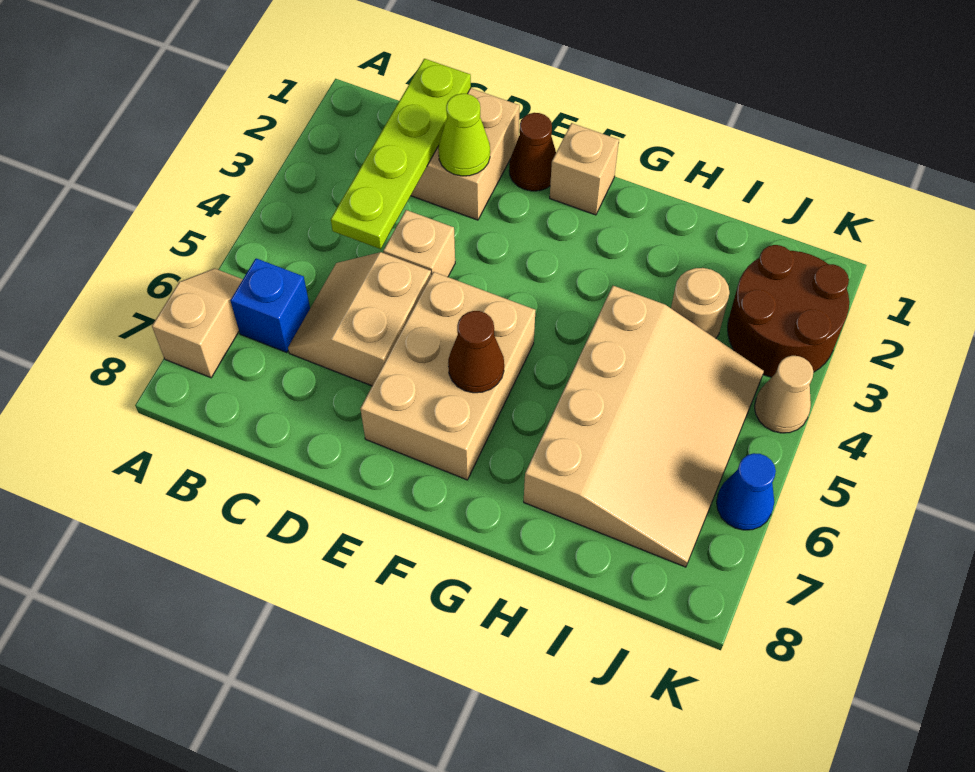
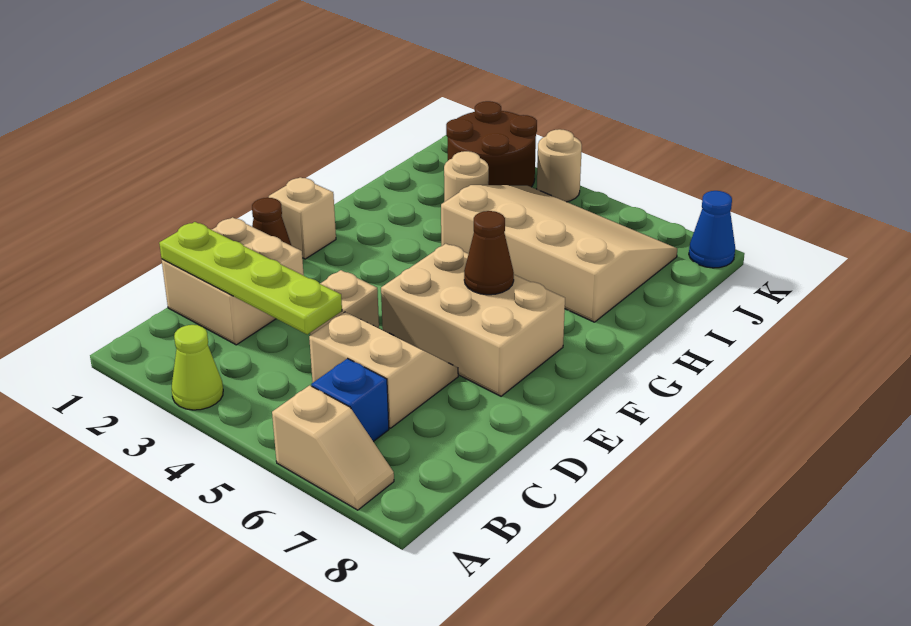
tan slope A6:A7 level 1 top 7 -> tan slope A6:A7 level 1 top 6
tan slope C5:D6 level 1 top D -> tan slope C5:D6 level 1 top C
lime cone D2 level 2 -> lime cone A3 level 1
tan cone K4 level 1 -> tan round brick K4 level 1
blue cone K6 level 1 -> blue cone K8 level 1

